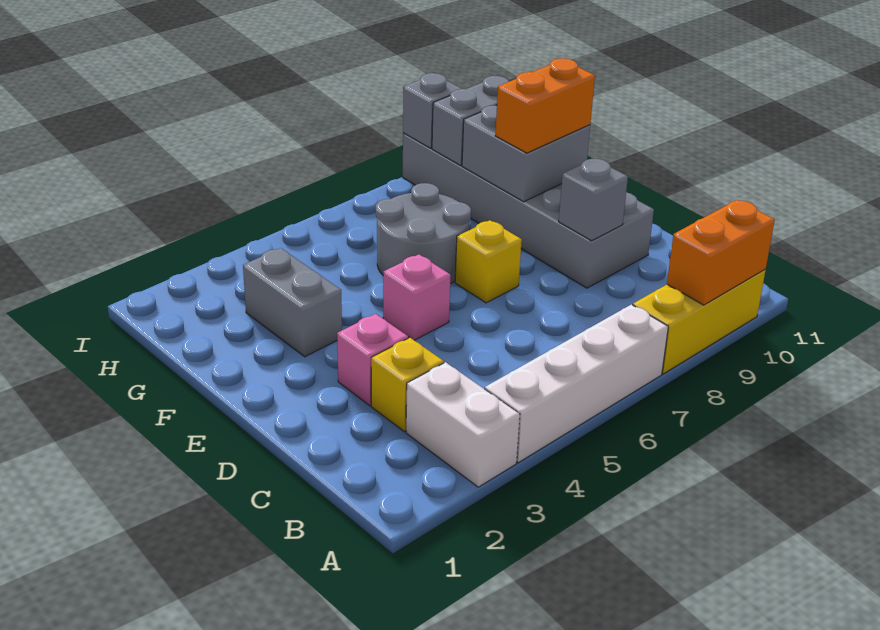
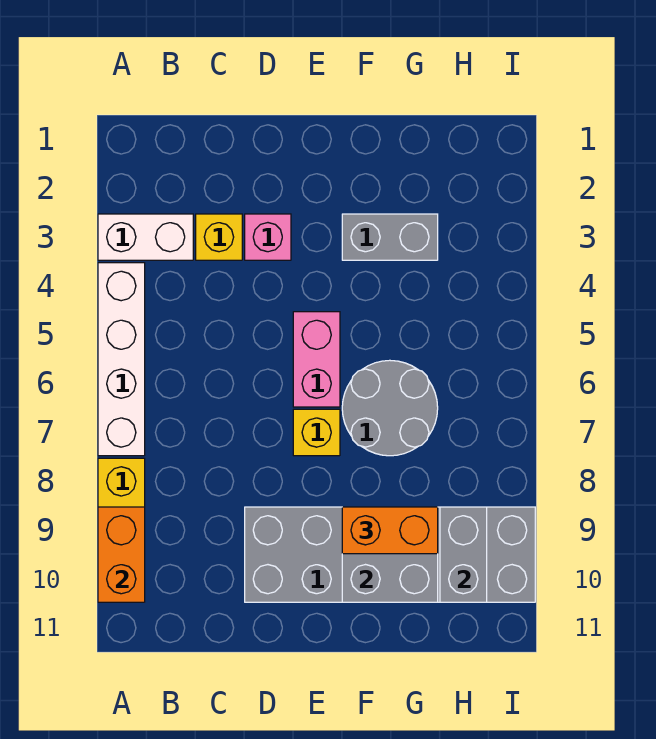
grey brick D9 level 2 -> none
pink brick E5 level 1 -> pink brick E5:E6 level 1
orange brick F9:F10 level 3 -> orange brick F9:G9 level 3
grey brick I9 level 2 -> none

